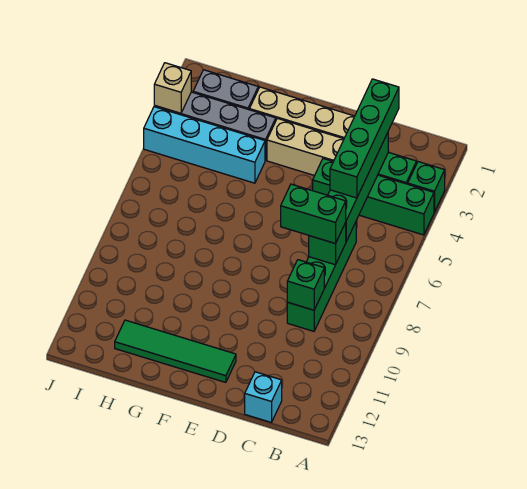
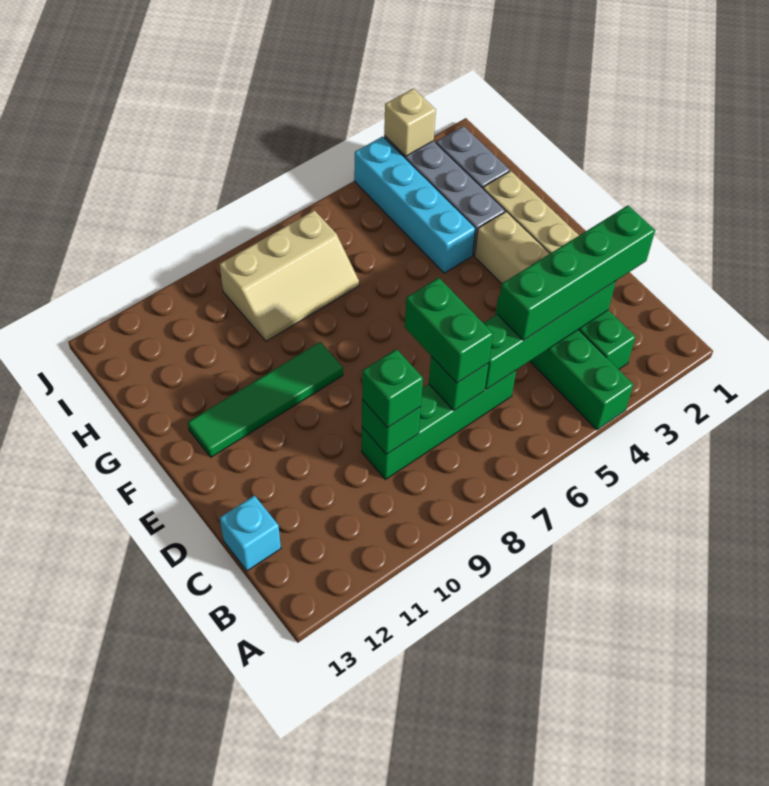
green brick A3 level 1 -> green brick C9 level 3
green tile E12:H12 level 1 -> green tile F9:F12 level 1
none -> tan slope H7:I9 level 1 top I

